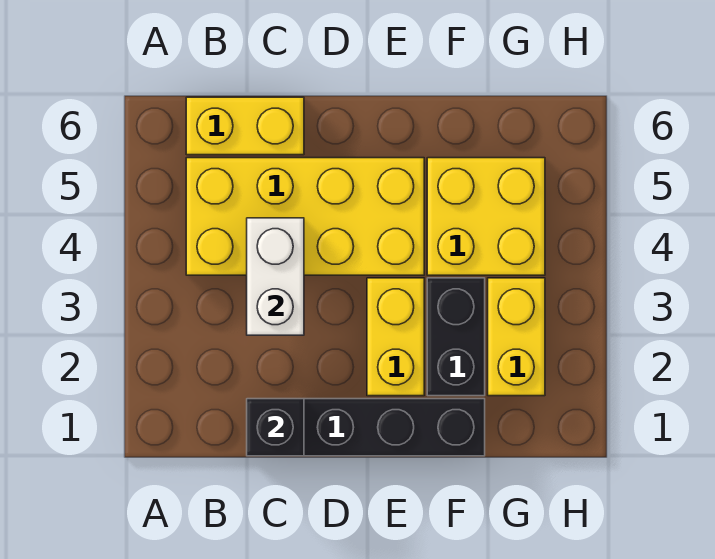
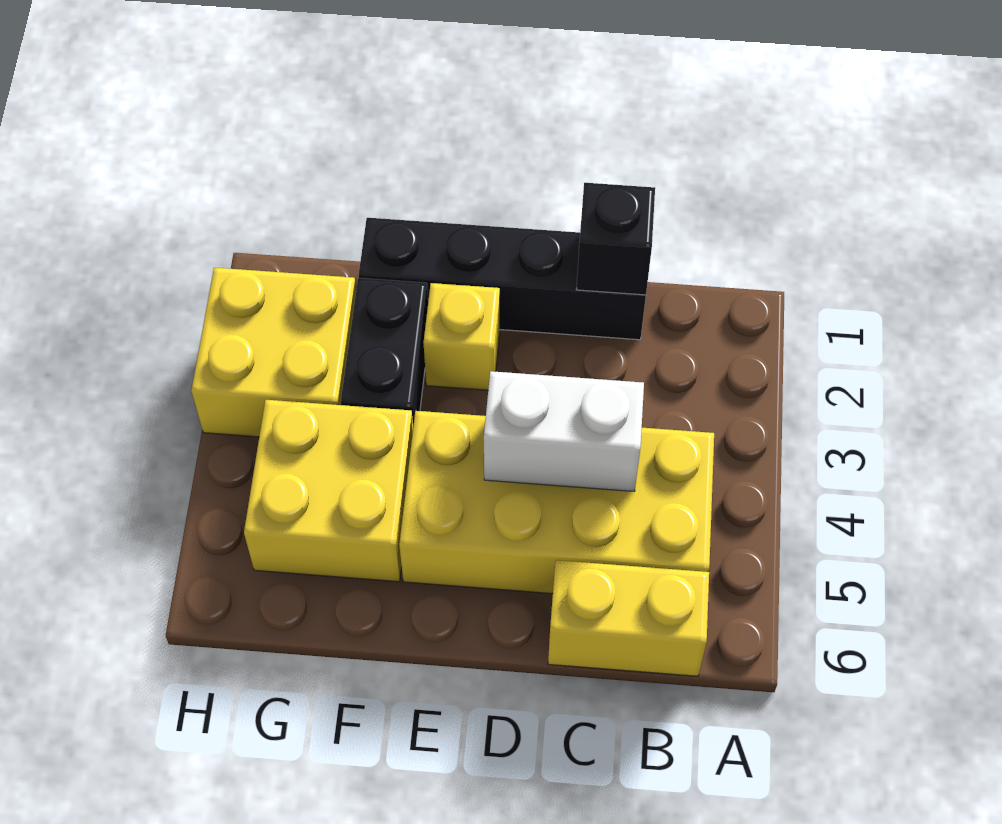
white brick C3:C4 level 2 -> white brick C4:D4 level 2
yellow brick E2:E3 level 1 -> yellow brick E2 level 1
yellow brick G2:G3 level 1 -> yellow brick G2:H3 level 1

